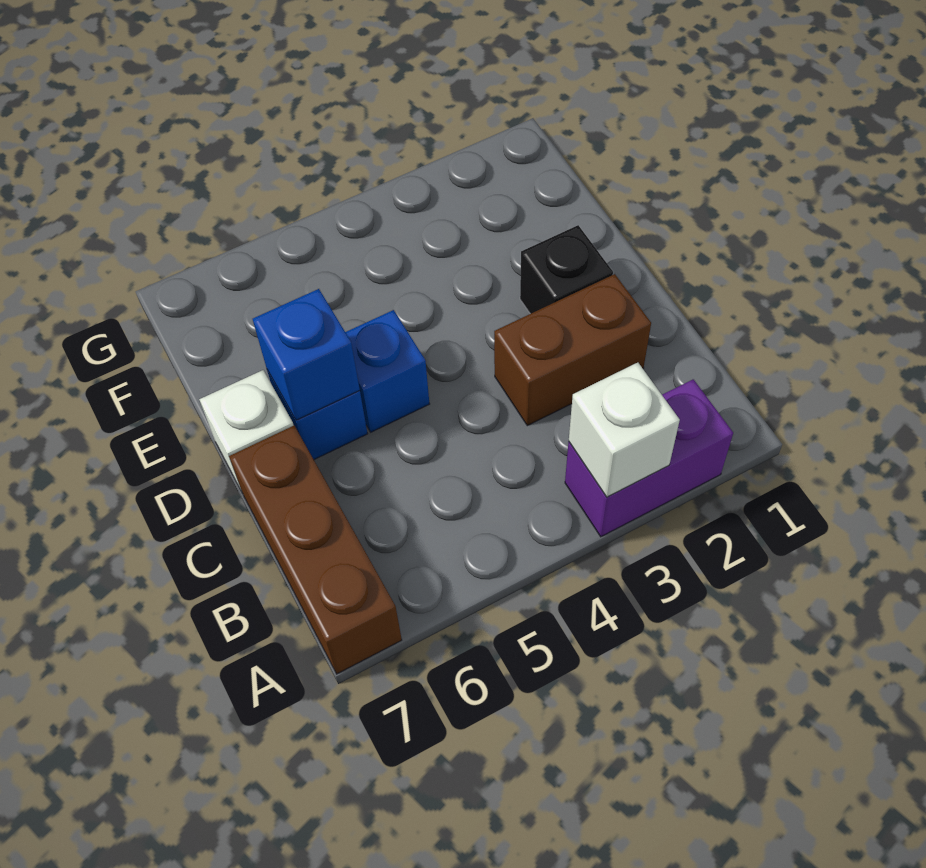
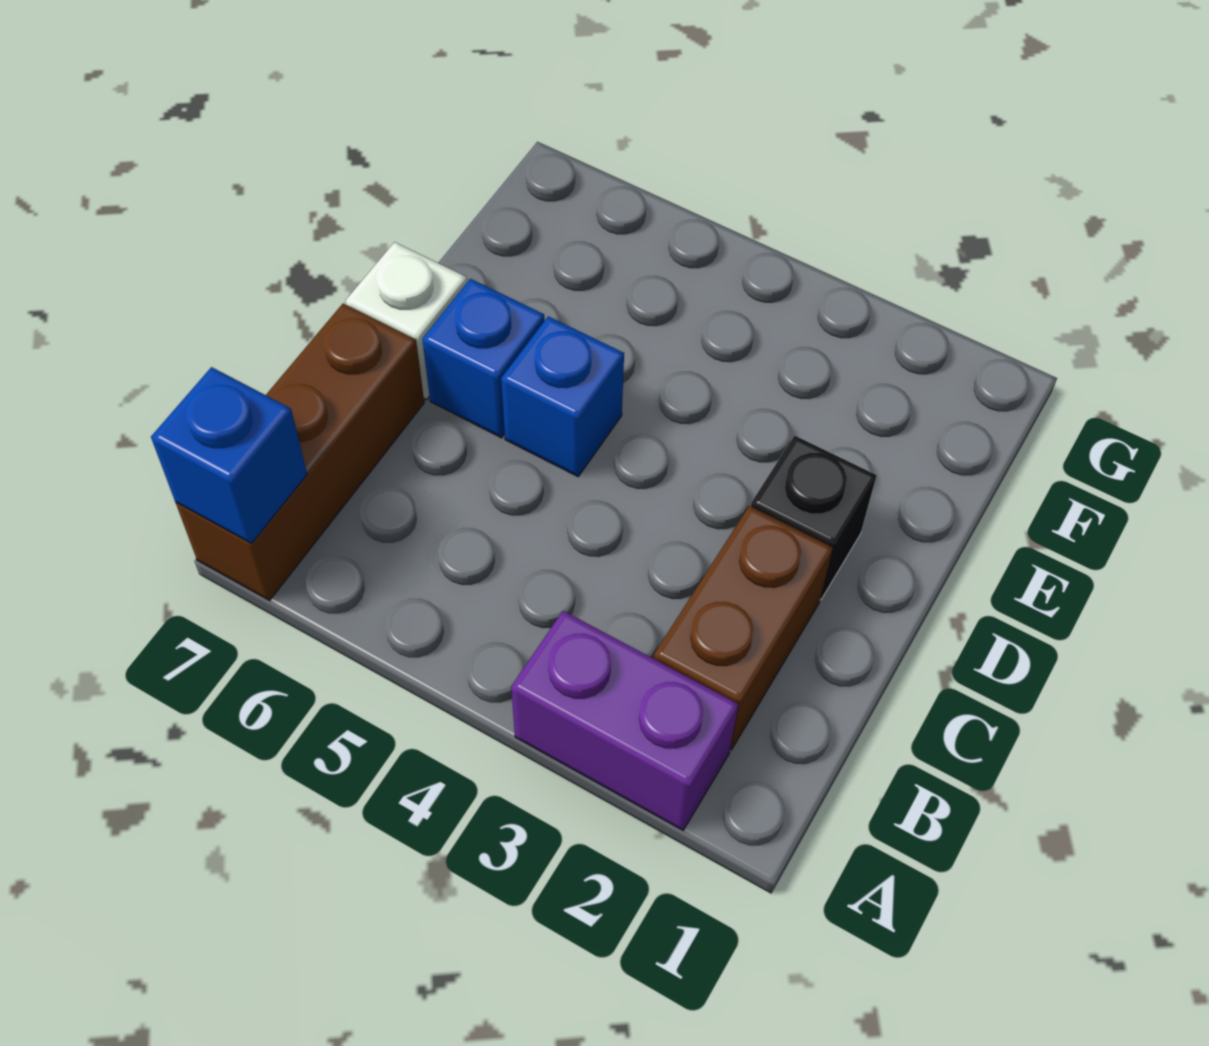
white brick A3 level 2 -> none
brown brick C2:C3 level 1 -> brown brick B2:C2 level 1
blue brick D6 level 2 -> blue brick A7 level 2

